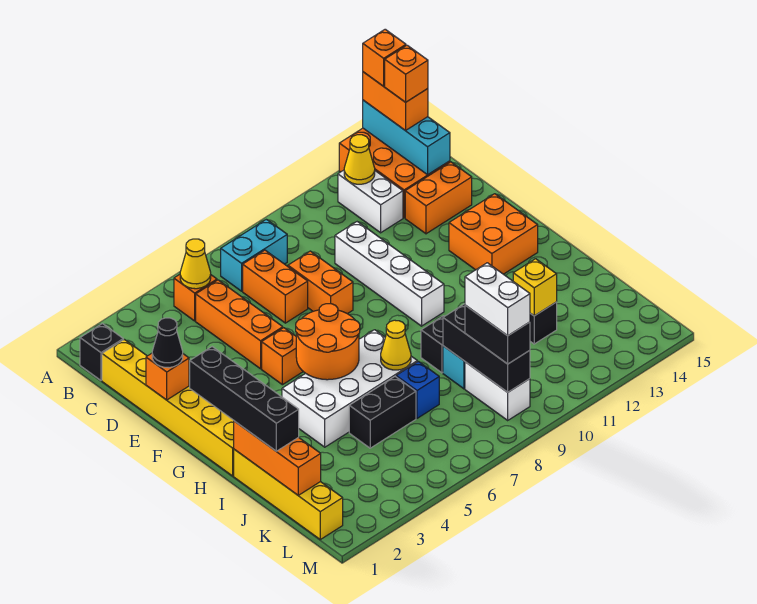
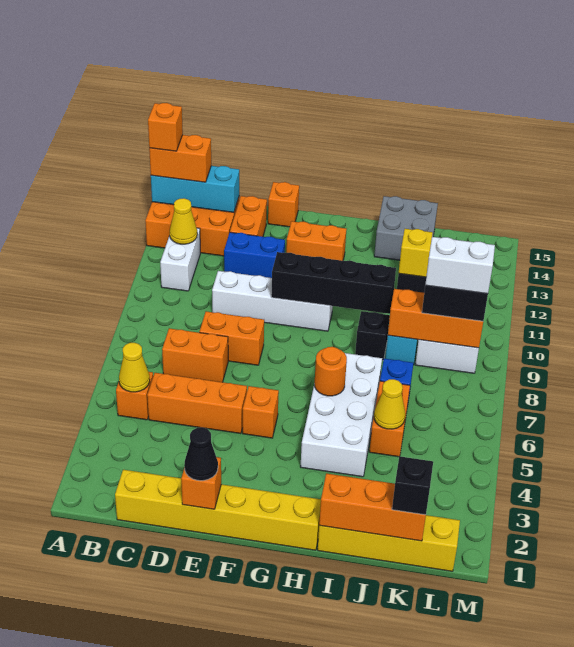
black brick B1 level 1 -> black brick K1 level 3
cyan brick B7:B8 level 1 -> none
white brick B12:C12 level 1 -> white brick B11:B12 level 1
orange brick B14 level 4 -> orange brick E15 level 1
none -> blue brick D12:E12 level 1
orange brick F13:G14 level 1 -> orange brick F13:G13 level 1
black brick G1:J1 level 3 -> black brick F10:I10 level 2
orange round brick G5:H6 level 2 -> orange round brick H6 level 2
yellow cone I7 level 2 -> yellow cone J5 level 2
none -> grey brick I14:J15 level 1
black brick J5:J6 level 1 -> orange brick J5:J6 level 1
black brick J9:L9 level 2 -> orange brick J9:L9 level 2

